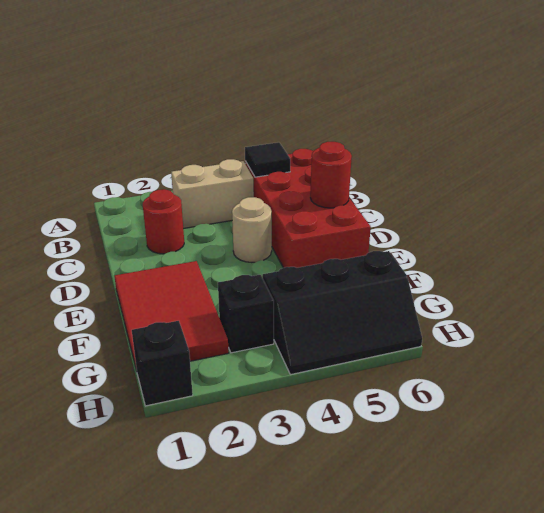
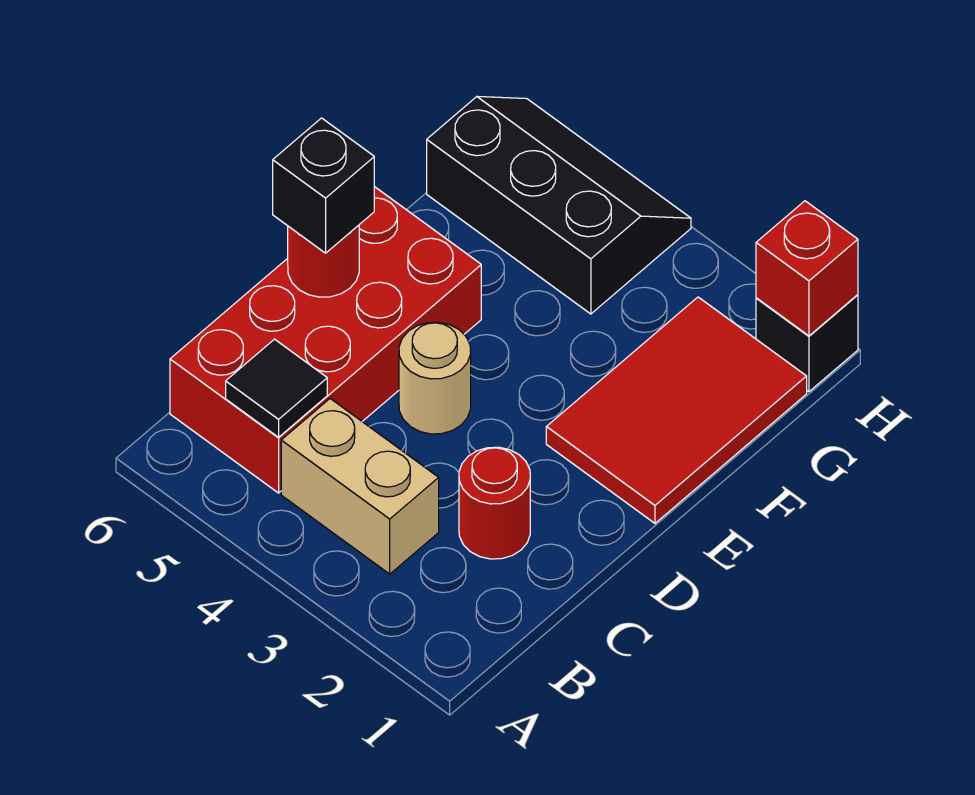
black brick G3 level 1 -> black brick D6 level 3
none -> red brick H1 level 2

